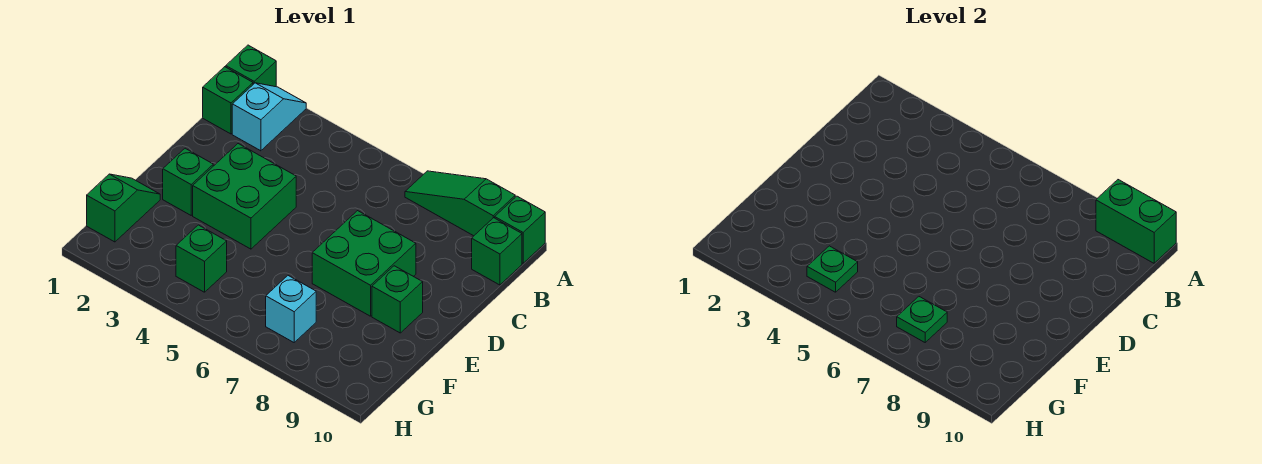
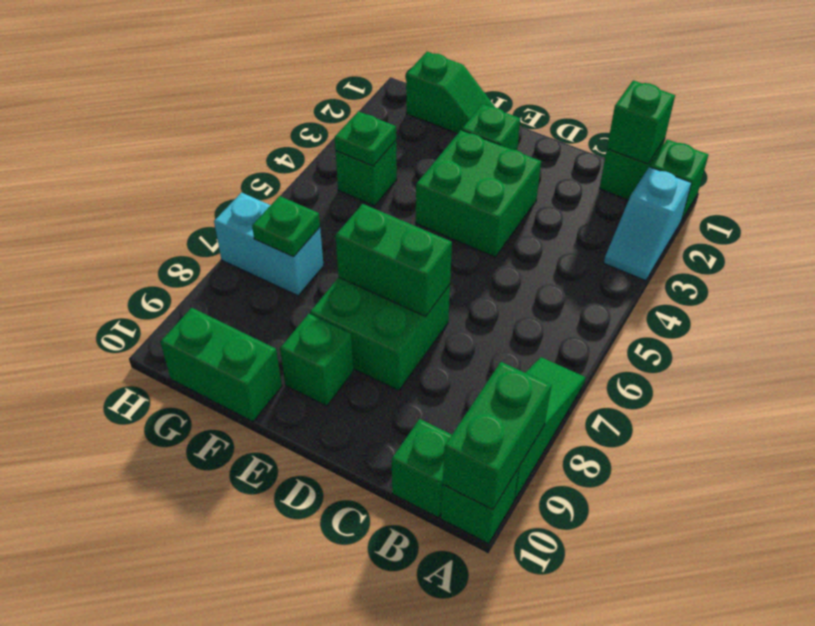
cyan slope A2:B2 level 1 top B -> cyan slope A2:A3 level 1 top 2
none -> green brick B1 level 2
none -> green brick D7:E7 level 2
none -> green brick F10:G10 level 1
cyan brick G7 level 1 -> cyan brick G7:H7 level 1

